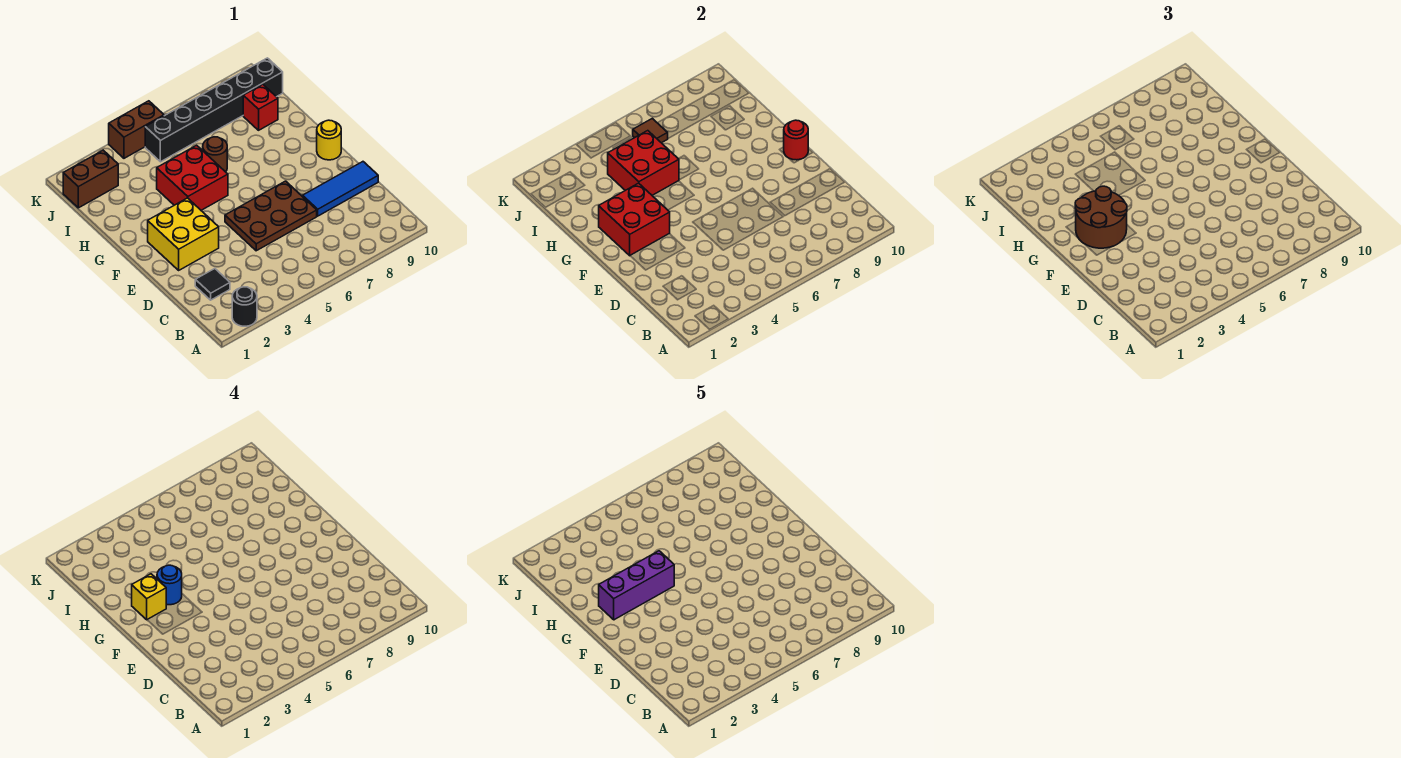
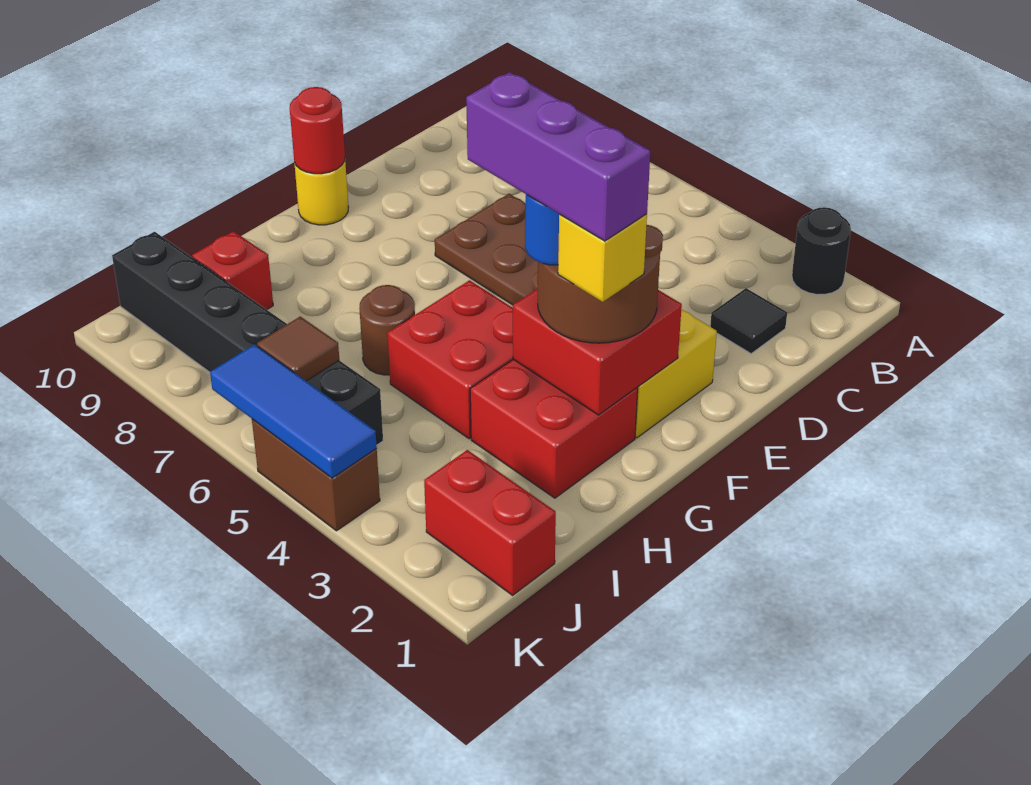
blue tile D8:D10 level 1 -> blue tile K4:K6 level 2
red brick H4:I5 level 2 -> red brick G2:H3 level 1
brown brick J1:J2 level 1 -> red brick J1:J2 level 1

